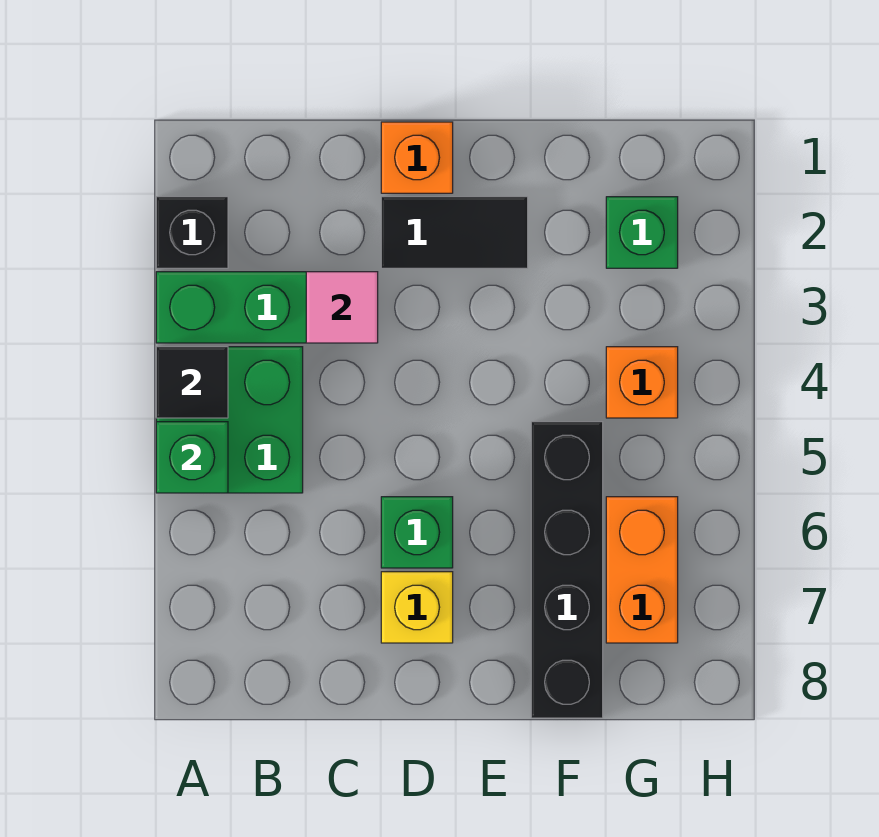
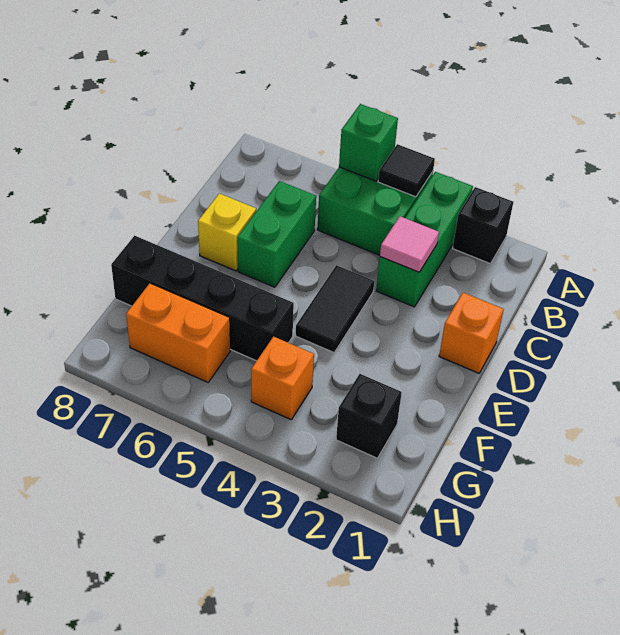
black tile D2:E2 level 1 -> black tile D4:E4 level 1
green brick D6 level 1 -> green brick C6:D6 level 1
green brick G2 level 1 -> black brick G2 level 1

